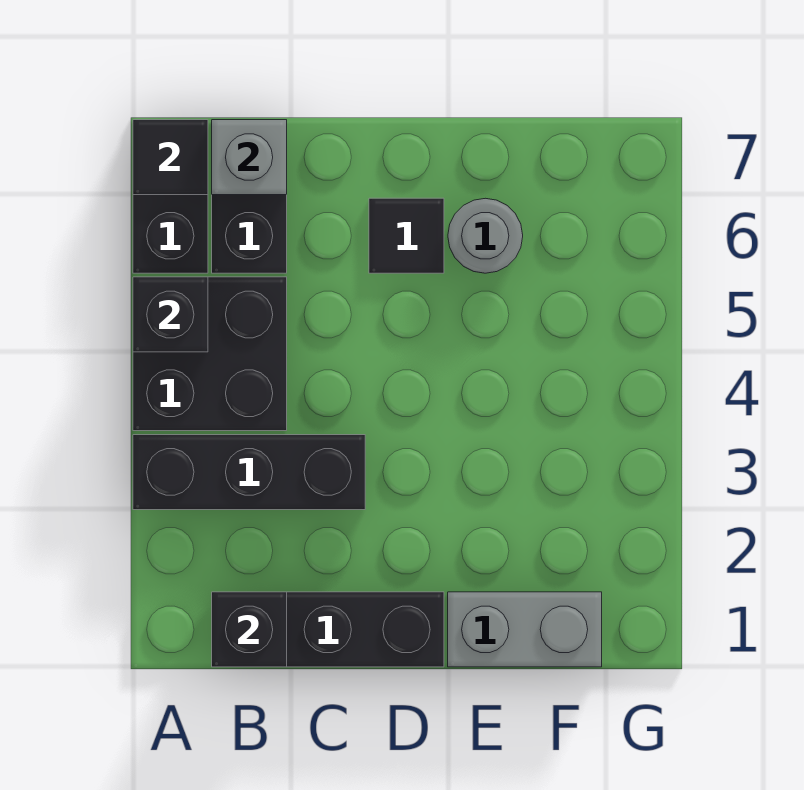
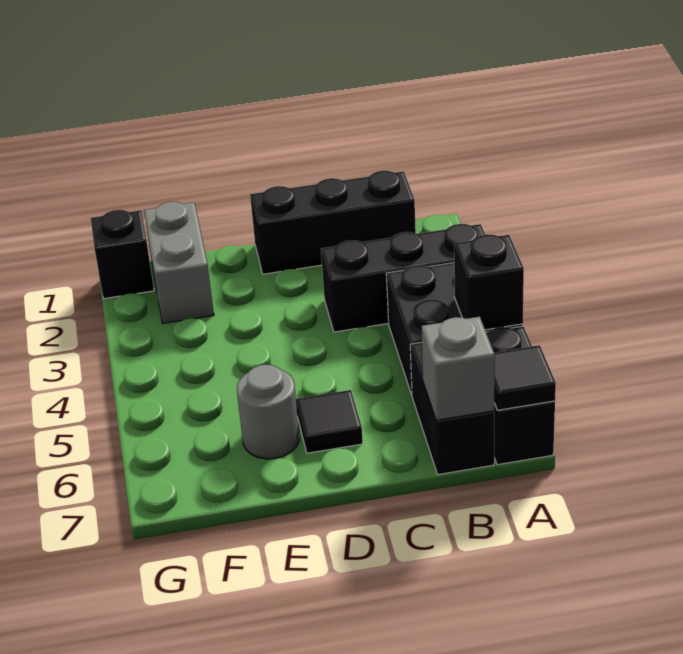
black brick B1 level 2 -> black brick G1 level 1
grey brick E1:F1 level 1 -> grey brick F1:F2 level 1

